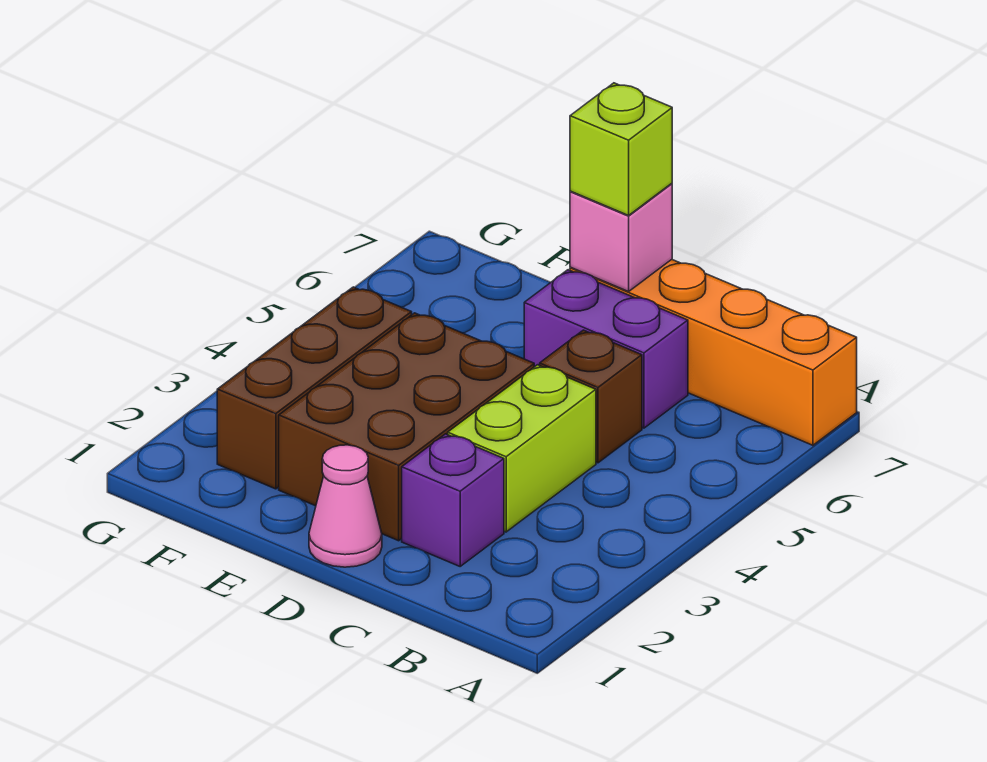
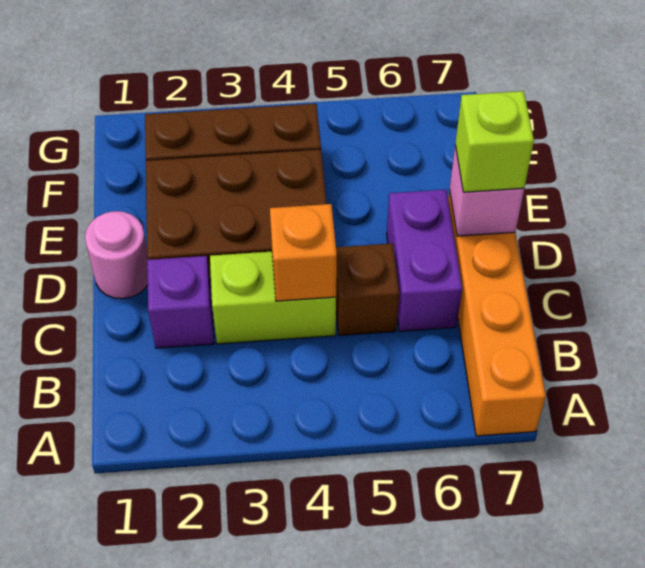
none -> orange brick C4 level 2
pink cone D1 level 1 -> pink round brick D1 level 1

